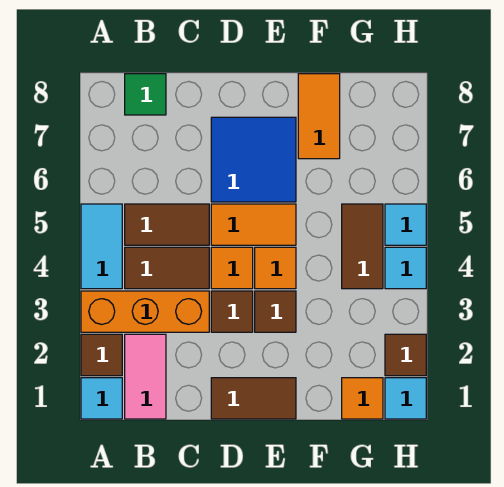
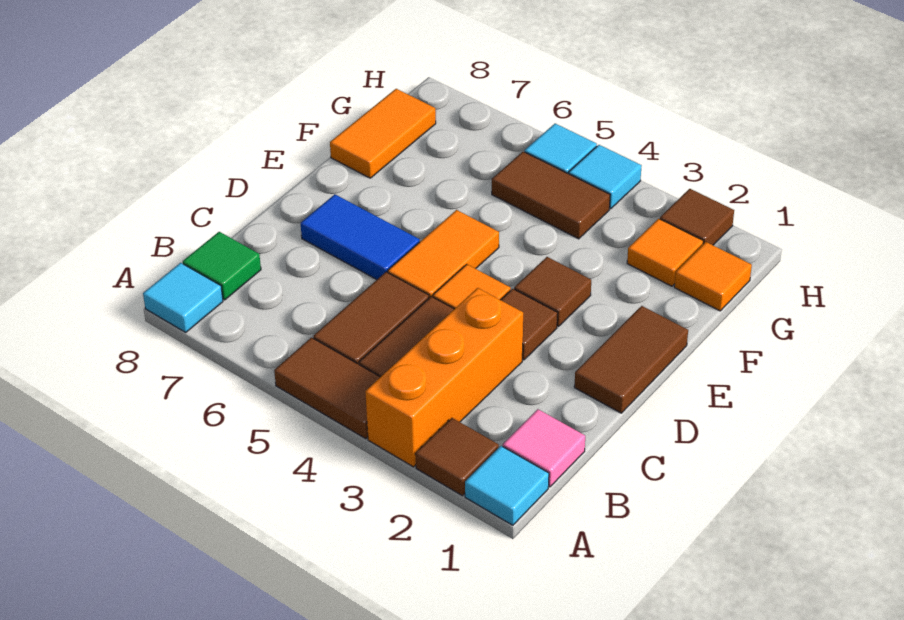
cyan tile A4:A5 level 1 -> brown tile A4:A5 level 1
pink tile B1:B2 level 1 -> pink tile B1 level 1
blue tile D6:E7 level 1 -> blue tile D6:D7 level 1
orange tile E4 level 1 -> orange tile G2 level 1
orange tile F7:F8 level 1 -> orange tile F8:G8 level 1
cyan tile H1 level 1 -> cyan tile A8 level 1

